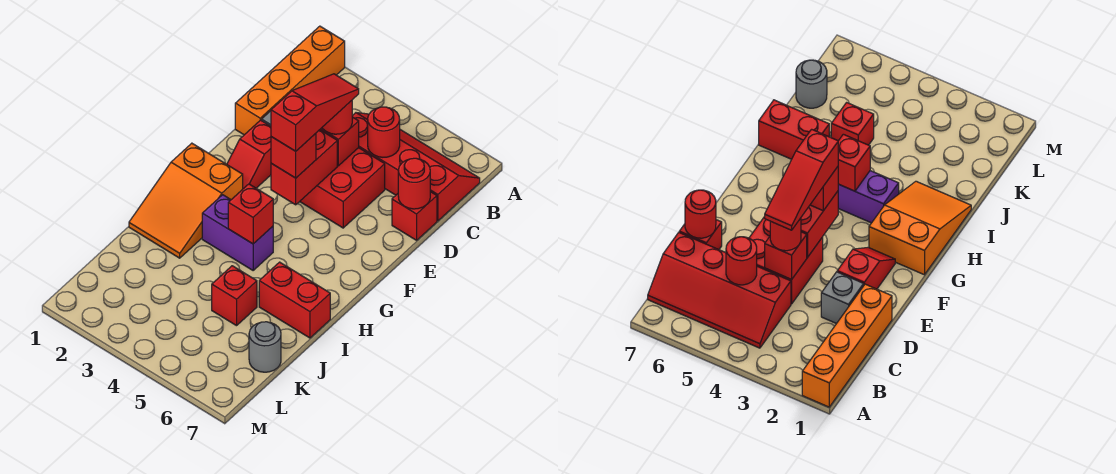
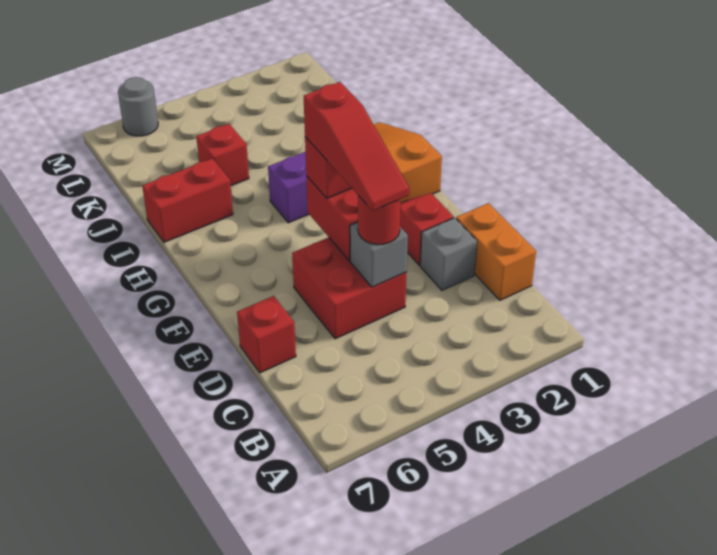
orange brick A1:D1 level 1 -> orange brick C1:D1 level 1
red slope B4:C7 level 1 top C -> none
red round brick C5 level 2 -> none
red brick D4 level 2 -> grey brick D4 level 2
red round brick D7 level 2 -> none
red brick H4 level 2 -> none
grey round brick K7 level 1 -> grey round brick M6 level 1

